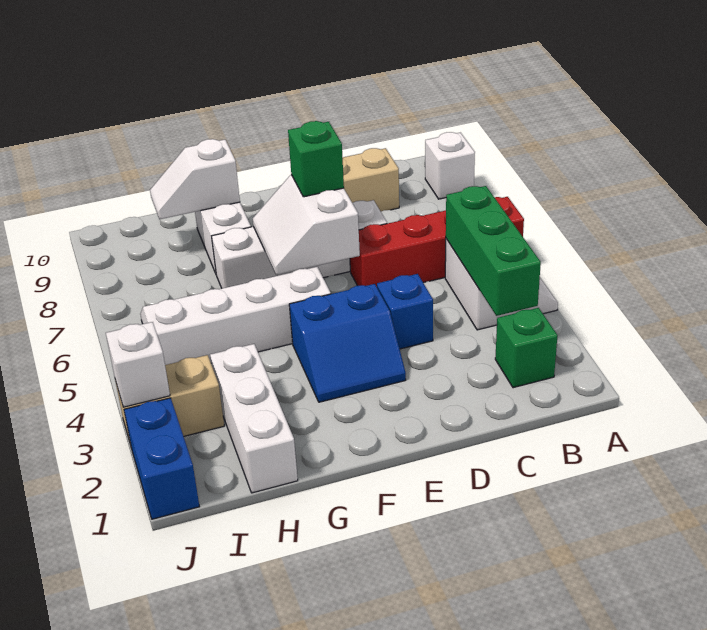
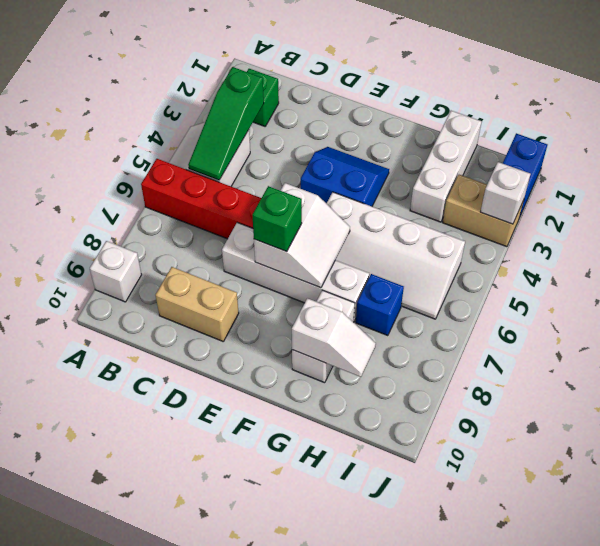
green brick B3:B5 level 2 -> green slope B3:B5 level 2 top 3
blue brick D4 level 1 -> blue brick H7 level 1

